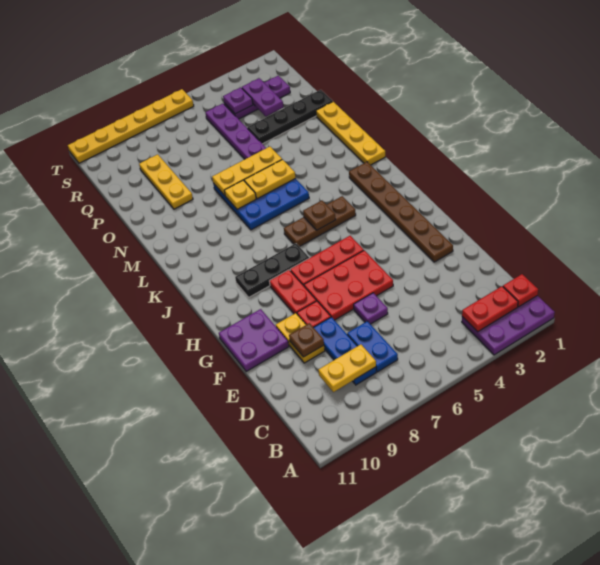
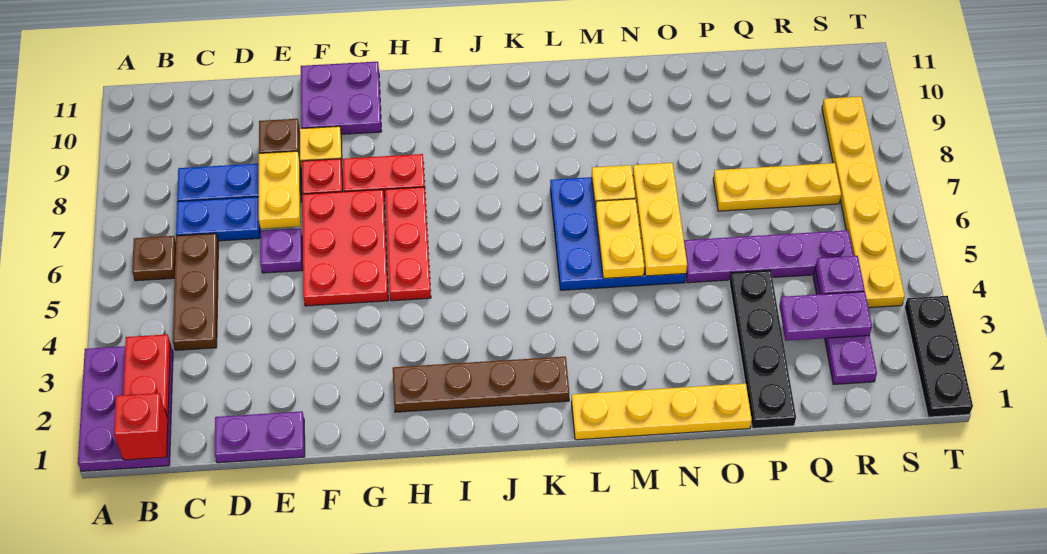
red plate B1 level 2 -> red brick B1 level 2
yellow plate C8:C9 level 2 -> yellow plate E7:E8 level 2
none -> purple plate D1:E1 level 1
brown plate F2:K2 level 1 -> brown plate H2:K2 level 1
black plate I7:I9 level 1 -> black plate T1:T3 level 1
brown plate J4:J6 level 1 -> brown plate C4:C6 level 1
brown plate J5 level 2 -> brown plate B6 level 1
yellow plate O9:Q9 level 1 -> yellow plate P7:R7 level 1
yellow plate T6:T11 level 1 -> yellow plate S4:S9 level 1

